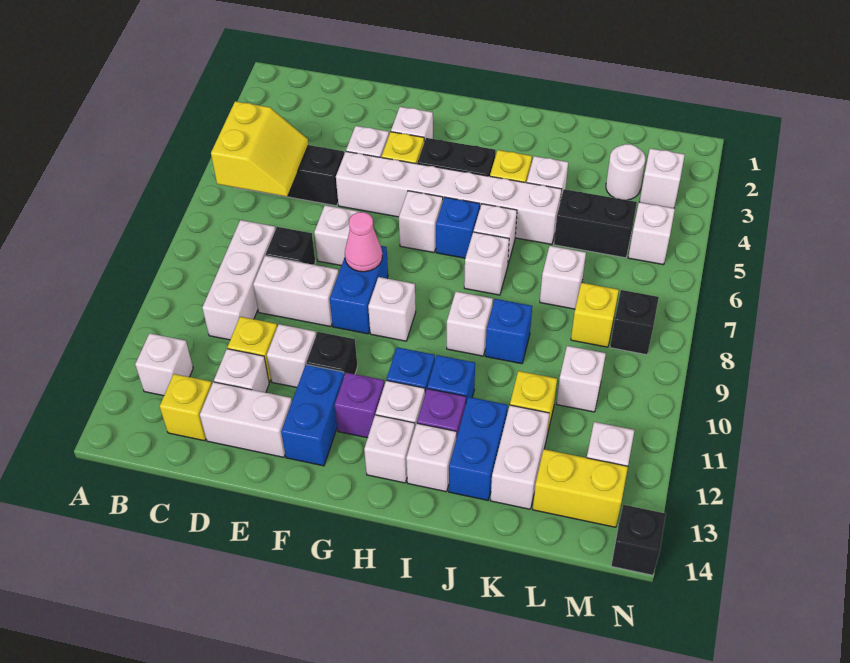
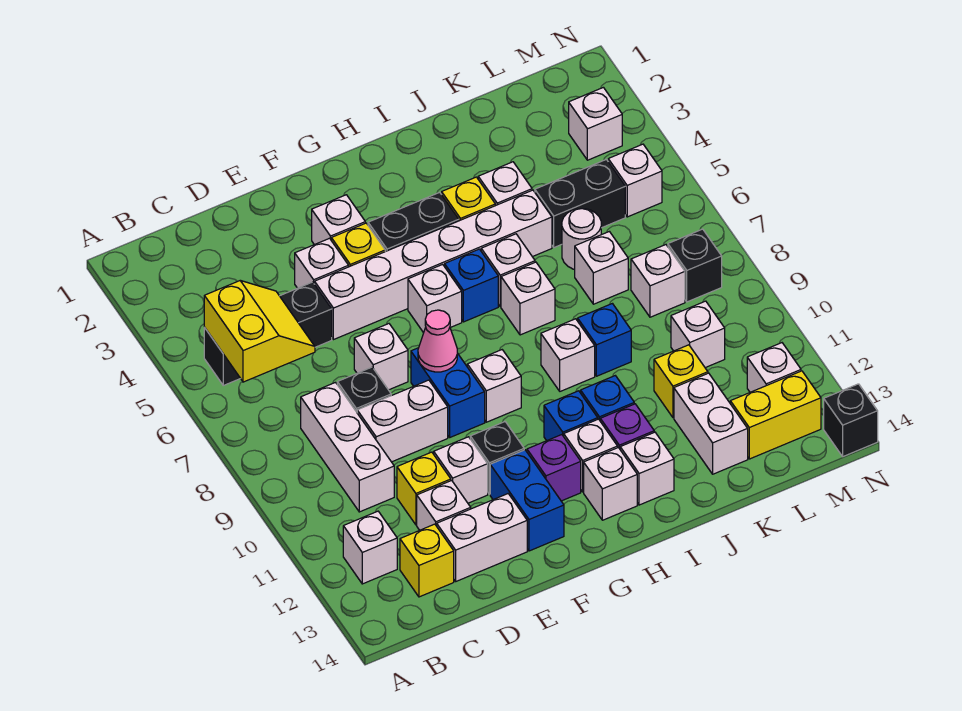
blue brick J12:J13 level 1 -> none
white round brick L3 level 1 -> white round brick K6 level 1
yellow brick L8 level 1 -> white brick L8 level 1

